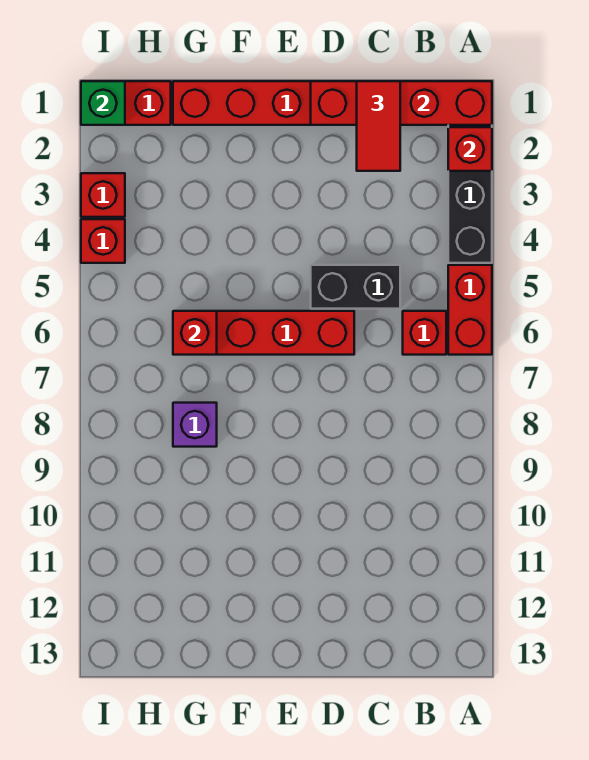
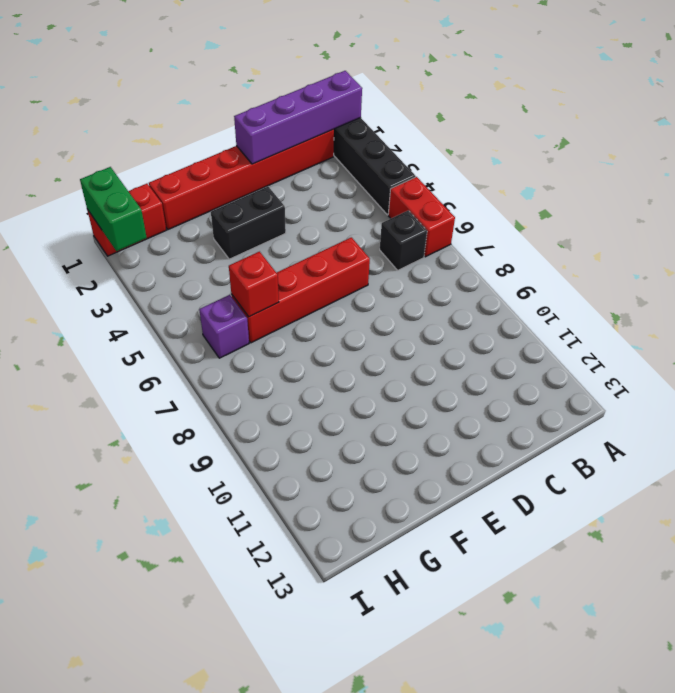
red brick A1:D1 level 2 -> purple brick A1:D1 level 2
red brick A2 level 2 -> none
red brick B6 level 1 -> black brick B6 level 1
red tile C1:C2 level 3 -> none
black brick C5:D5 level 1 -> black brick E3:F3 level 1
purple brick G8 level 1 -> purple brick H6 level 1
green brick I1 level 2 -> green brick I1:I2 level 2
red brick I3 level 1 -> none
red brick I4 level 1 -> none

